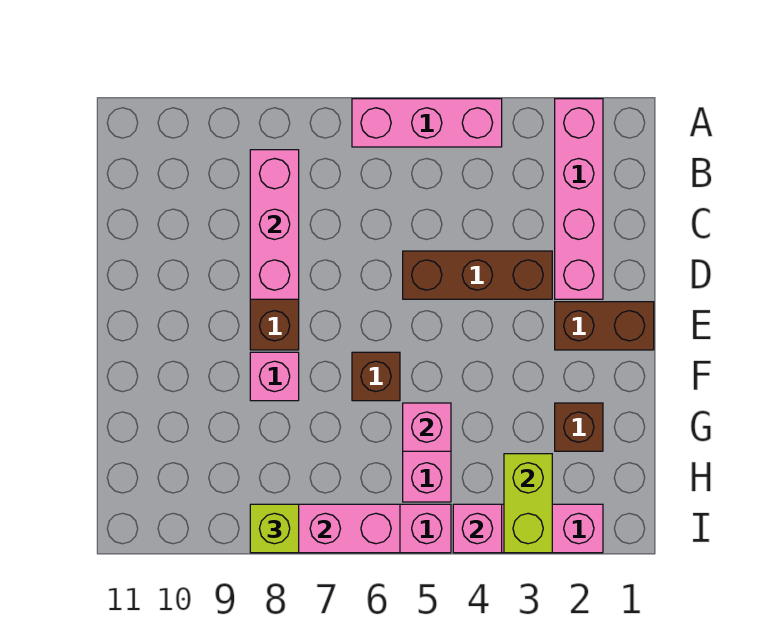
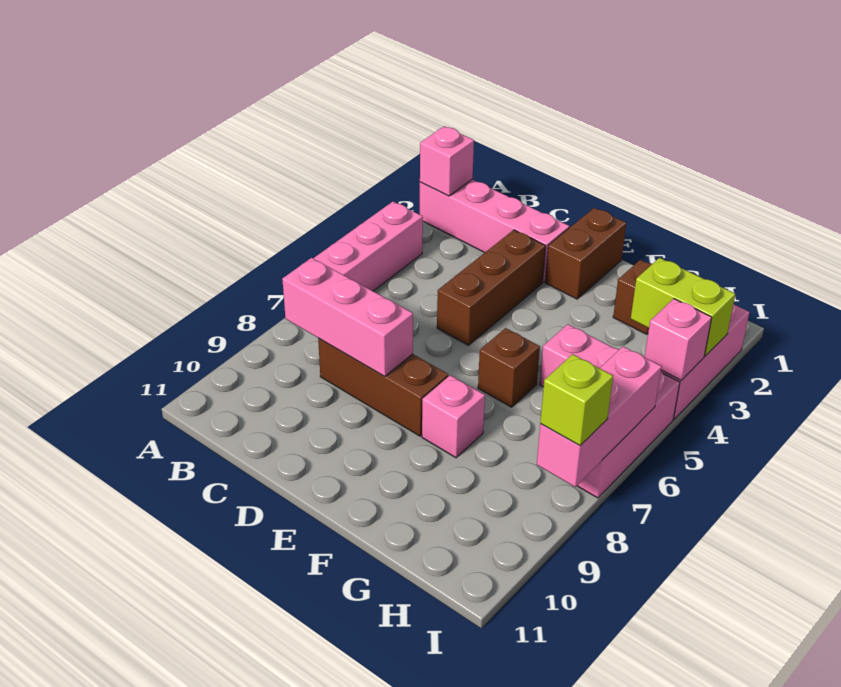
pink brick G5 level 2 -> pink brick A2 level 2

